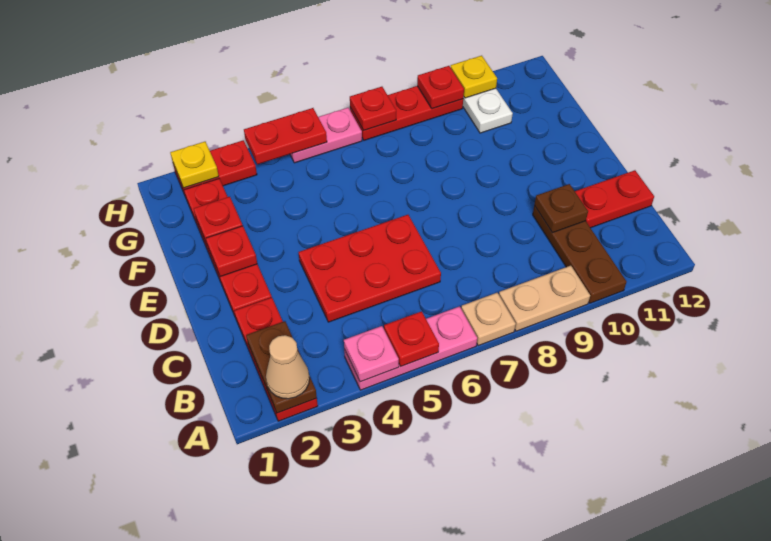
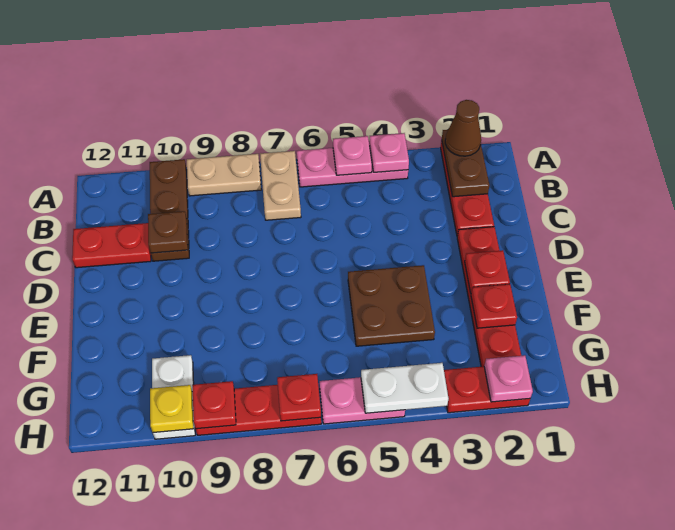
tan cone A2 level 3 -> brown cone A2 level 3
red plate A5 level 2 -> pink plate A5 level 2
tan plate A7 level 1 -> tan plate A7:B7 level 1
red plate C4:D6 level 1 -> none
none -> brown plate E4:F5 level 1
yellow plate H2 level 2 -> pink plate H2 level 2
red plate H4:H5 level 2 -> white plate H4:H5 level 2

